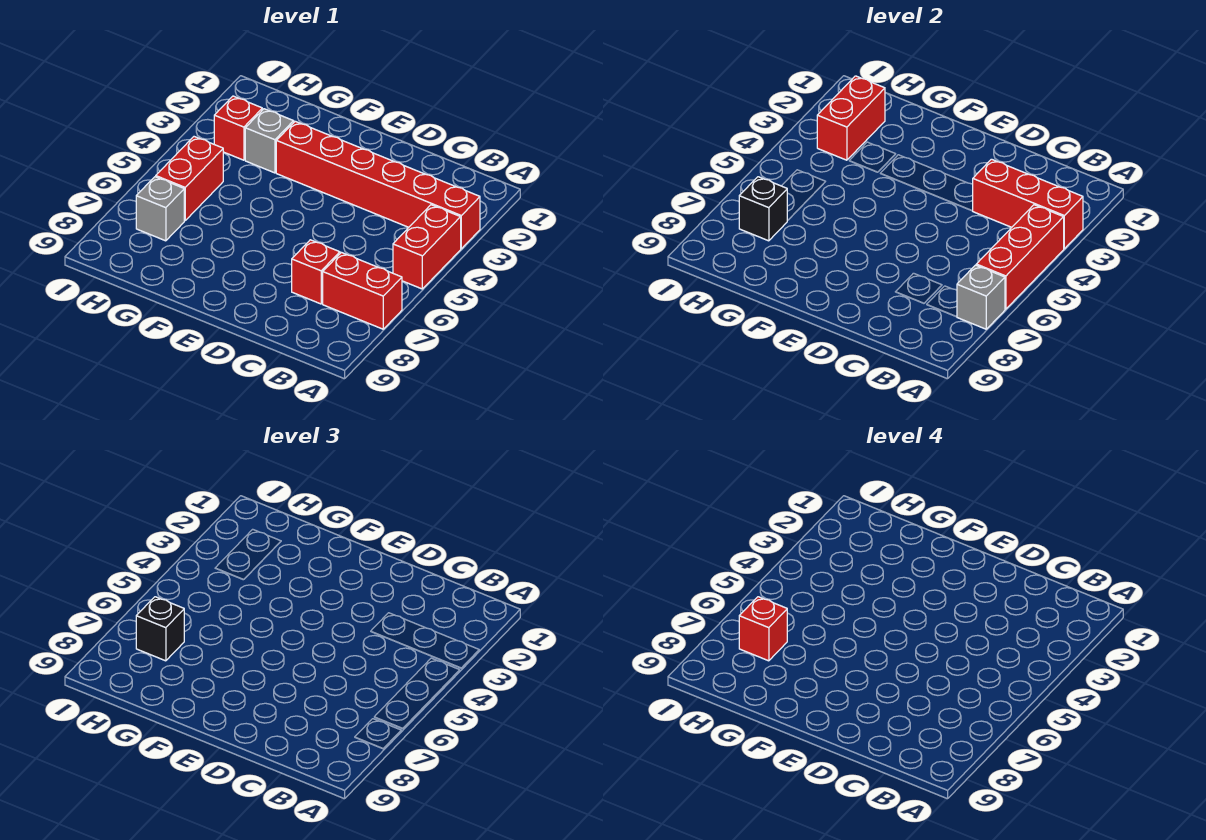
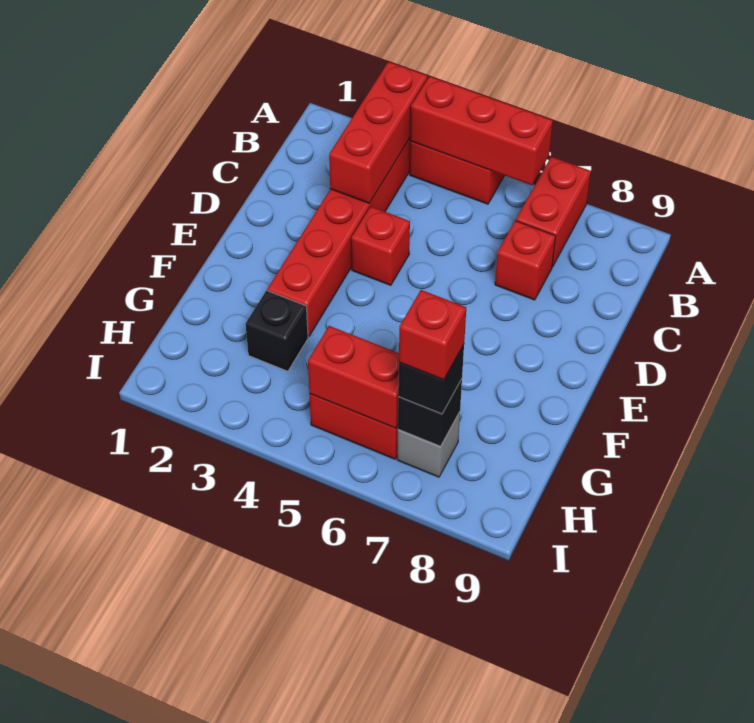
grey brick A7 level 2 -> none
grey brick G3 level 1 -> black brick G3 level 1
red brick H2:H3 level 2 -> red brick H5:H6 level 2
red brick H3 level 1 -> red brick D4 level 1

